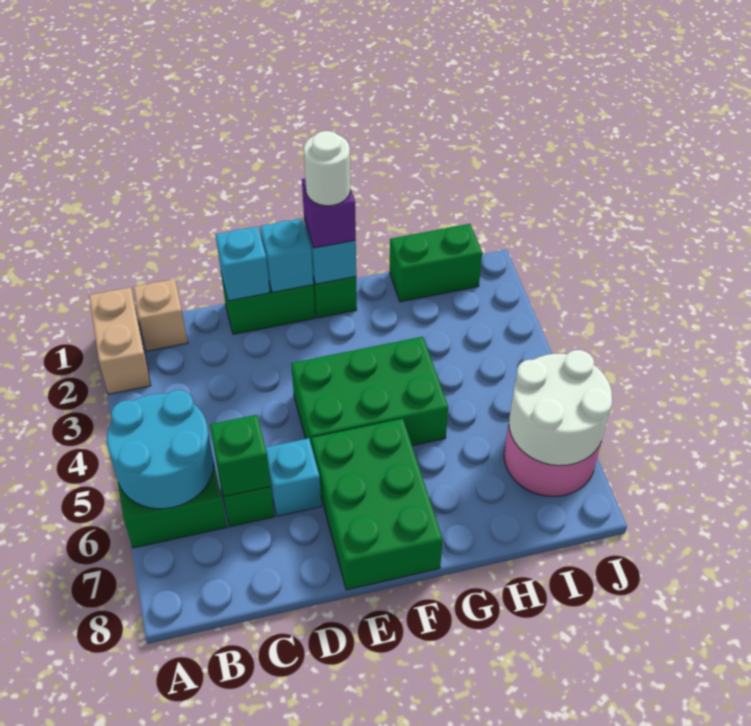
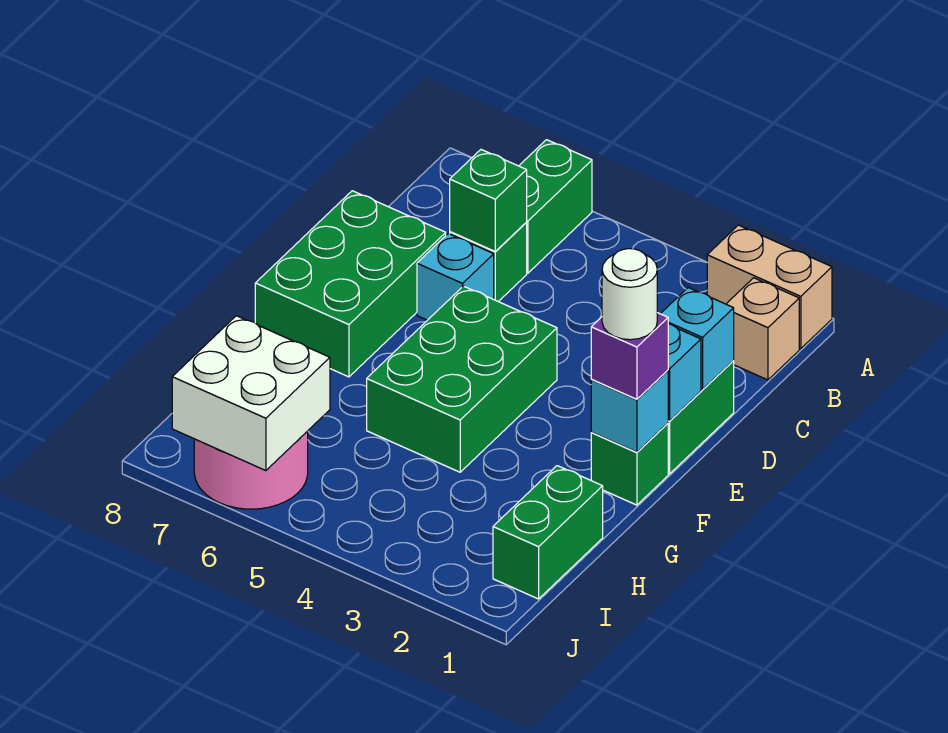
cyan round brick A5:B6 level 2 -> none
green brick E6:F8 level 1 -> green brick D7:F8 level 1
white round brick I6:J7 level 2 -> white brick I6:J7 level 2

